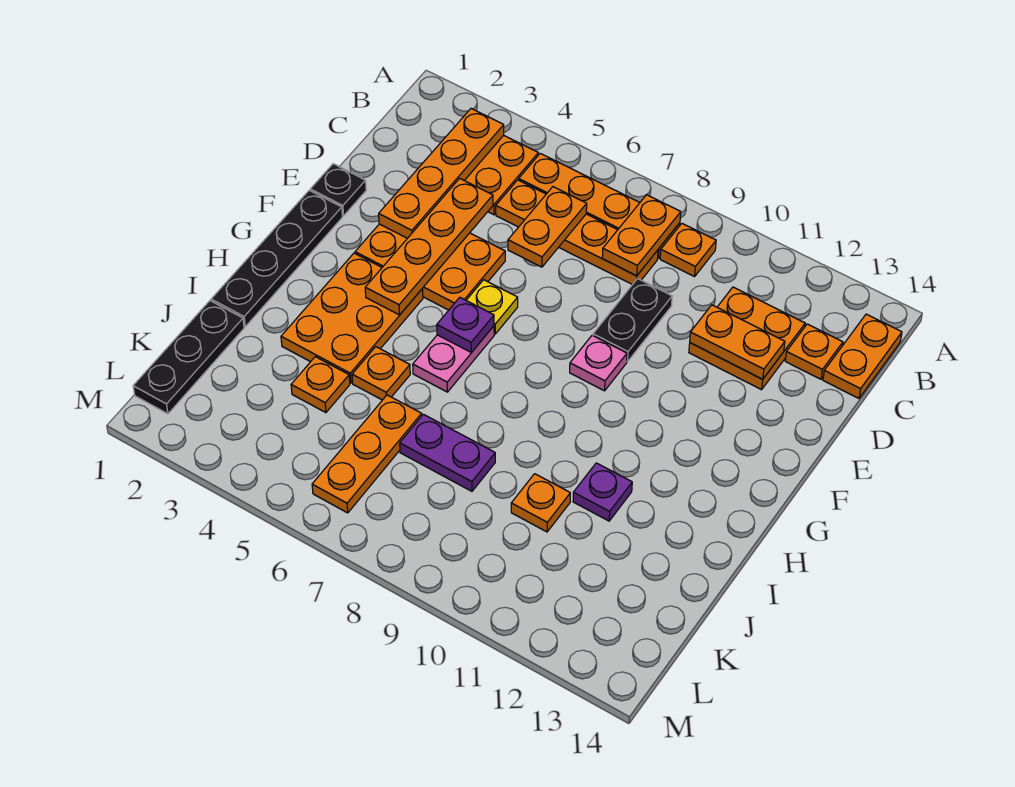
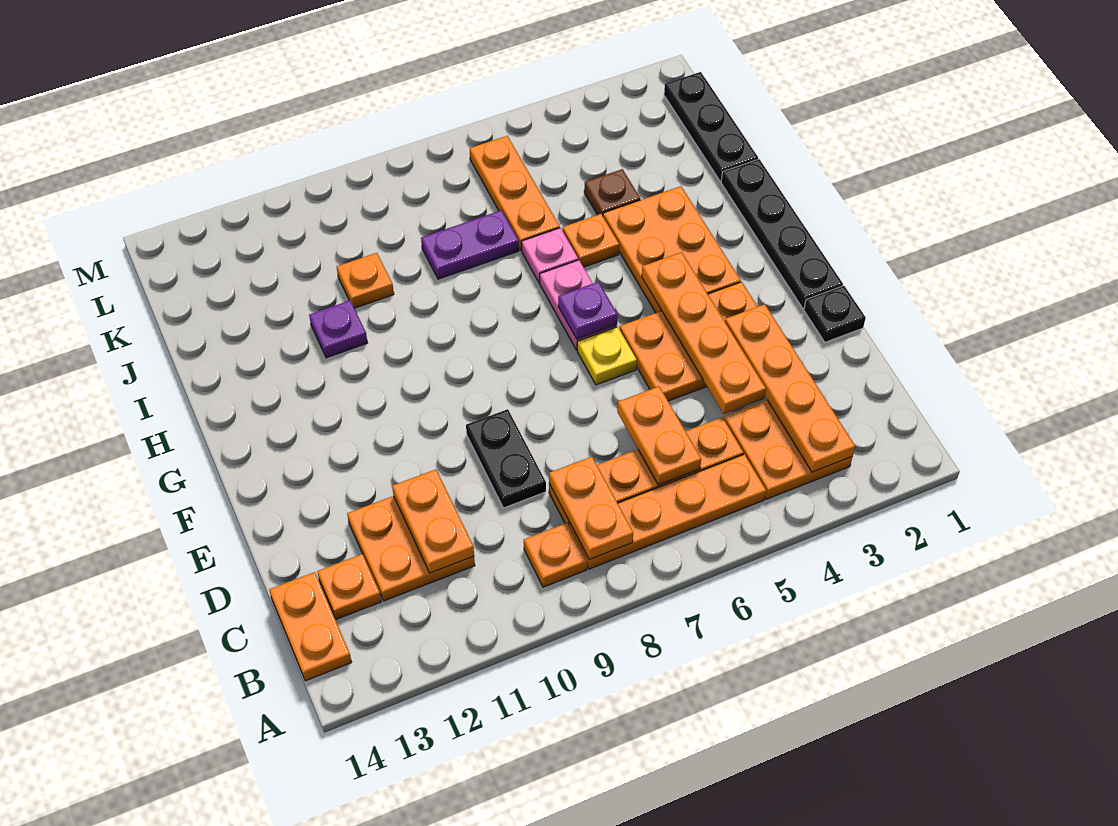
orange plate D11:D12 level 2 -> orange plate C11:D11 level 2
pink plate F9 level 1 -> pink plate I6 level 1
orange plate J4 level 1 -> brown plate J4 level 1

